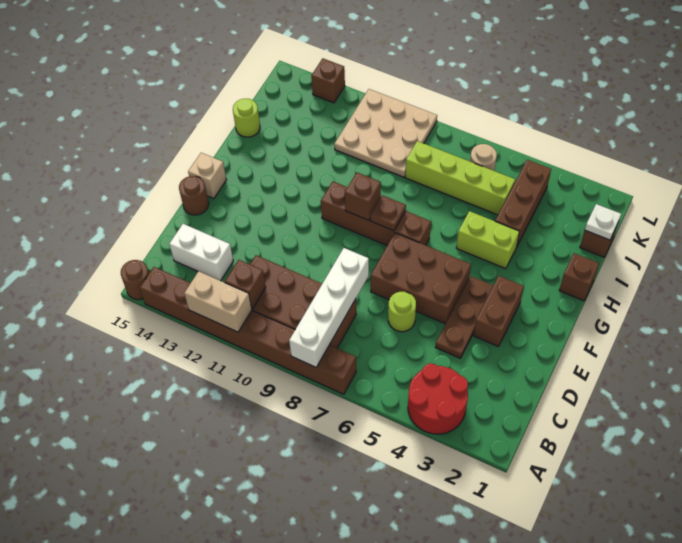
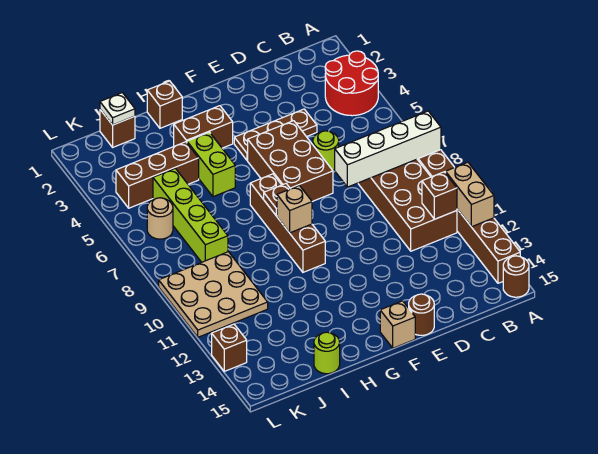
white brick C13:C14 level 1 -> none
brown brick E3:F3 level 1 -> brown brick G3:H3 level 1
brown brick G9 level 2 -> tan brick G9 level 2

